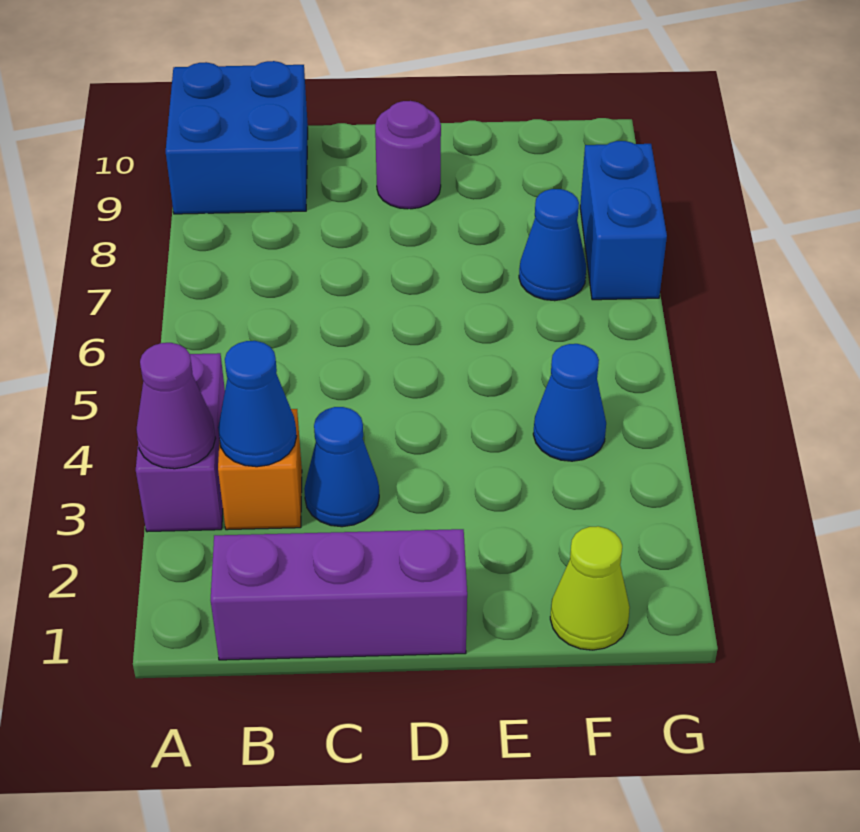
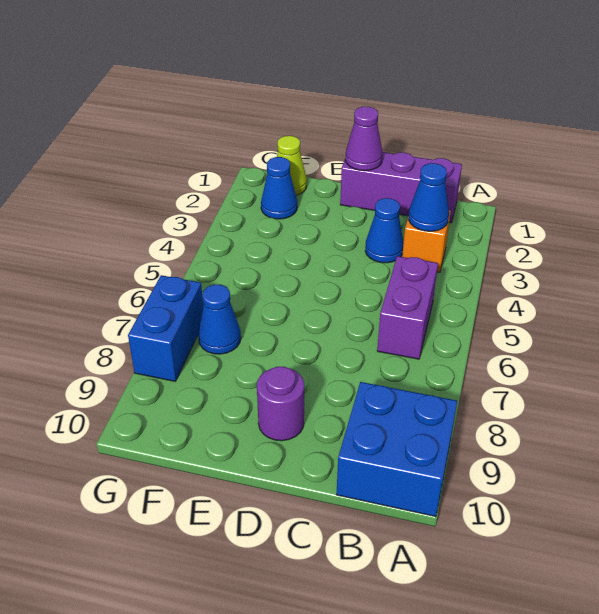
purple brick A3:A4 level 1 -> purple brick B5:B6 level 1
purple cone A3 level 2 -> purple cone D1 level 2
blue cone F4 level 1 -> blue cone F2 level 1

